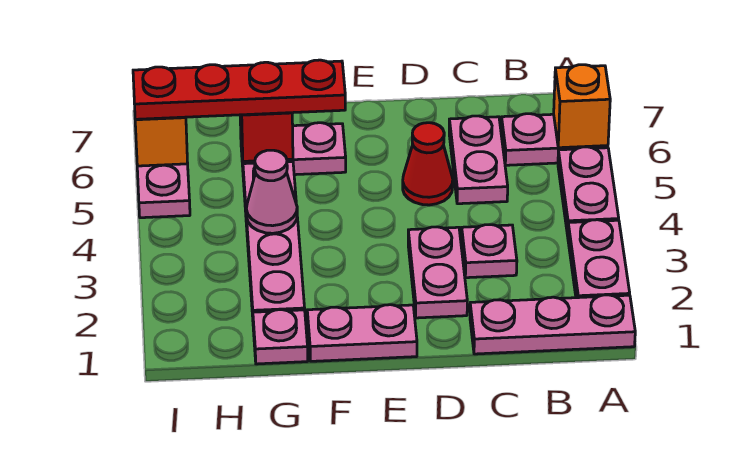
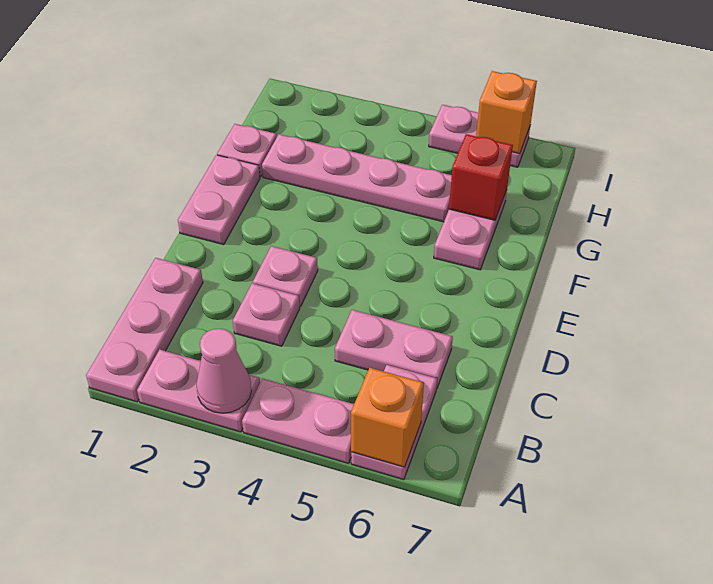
pink plate D2:D3 level 1 -> pink plate D3 level 1
red cone D5 level 1 -> none
red plate F6:I6 level 3 -> none
pink cone G4 level 2 -> pink cone A3 level 2

